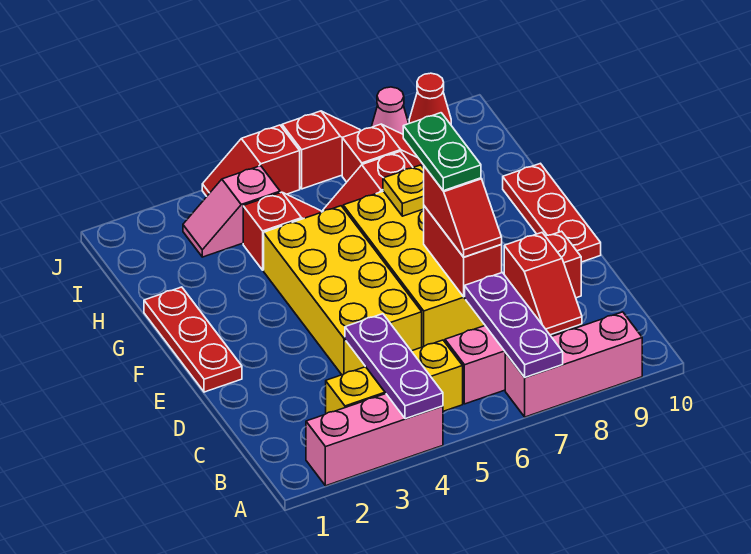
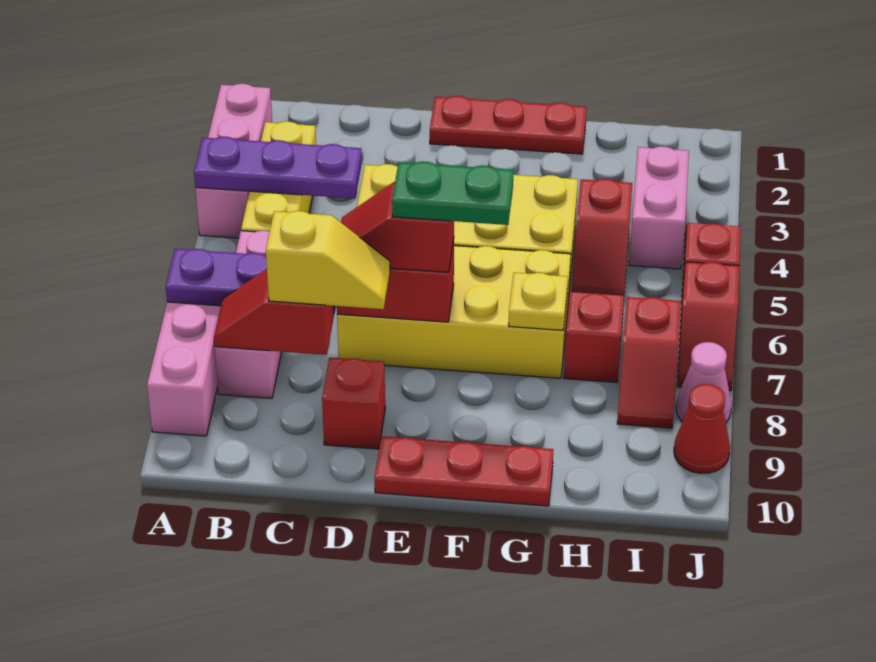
none -> yellow slope C8:D8 level 3 top C
pink slope I3:I4 level 1 top 4 -> pink brick I3:I4 level 1

